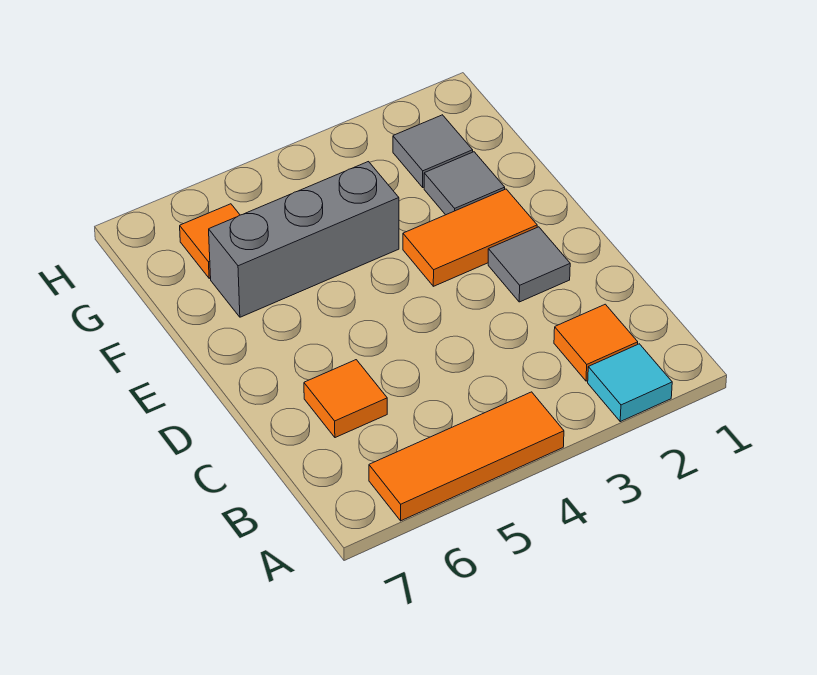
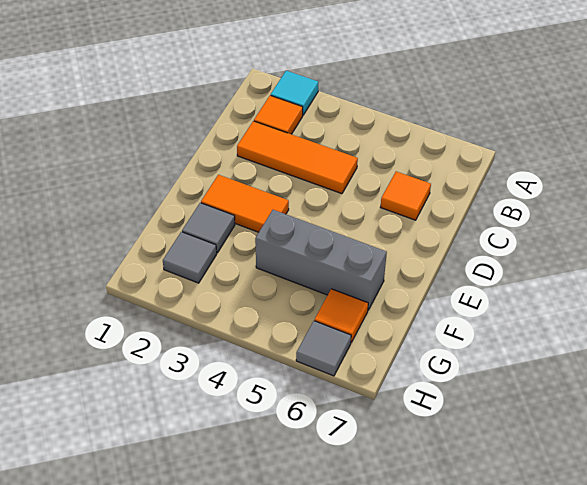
orange tile A4:A6 level 1 -> orange tile C2:C4 level 1
grey tile D2 level 1 -> grey tile H6 level 1

